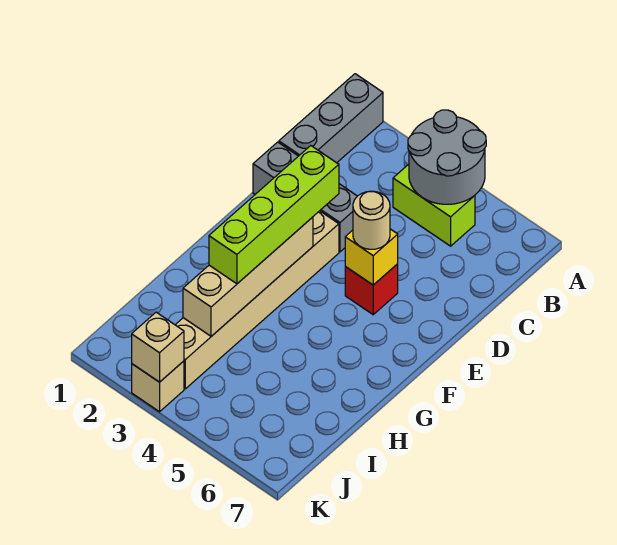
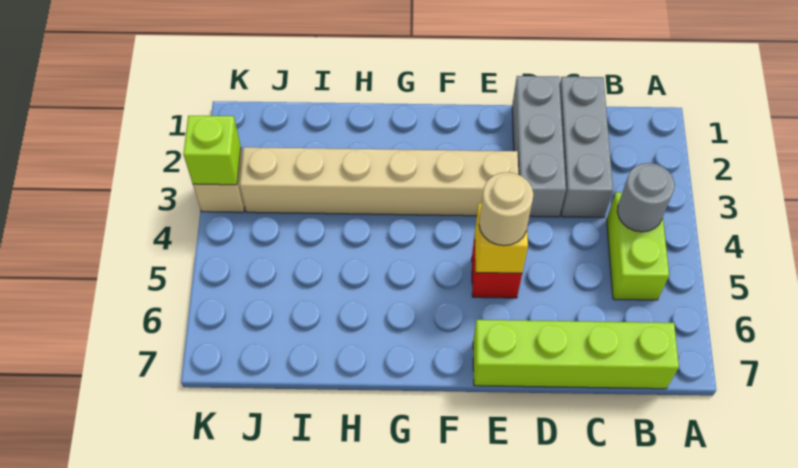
grey brick A1:C1 level 1 -> grey brick C1:C3 level 1
grey round brick A4:B5 level 2 -> grey round brick B4 level 2
lime brick E3:H3 level 3 -> lime brick B7:E7 level 1
tan brick F3:I3 level 2 -> none
tan brick K3 level 2 -> lime brick K3 level 2

